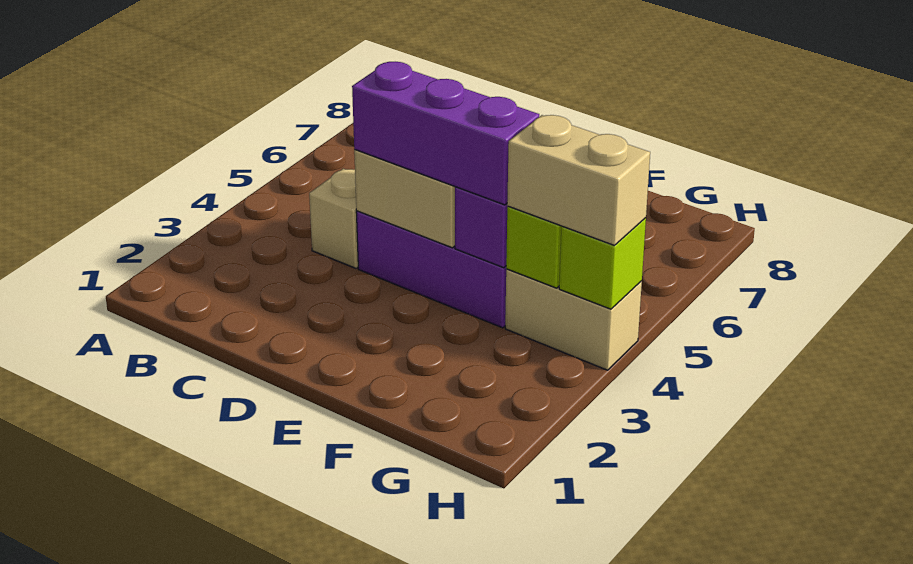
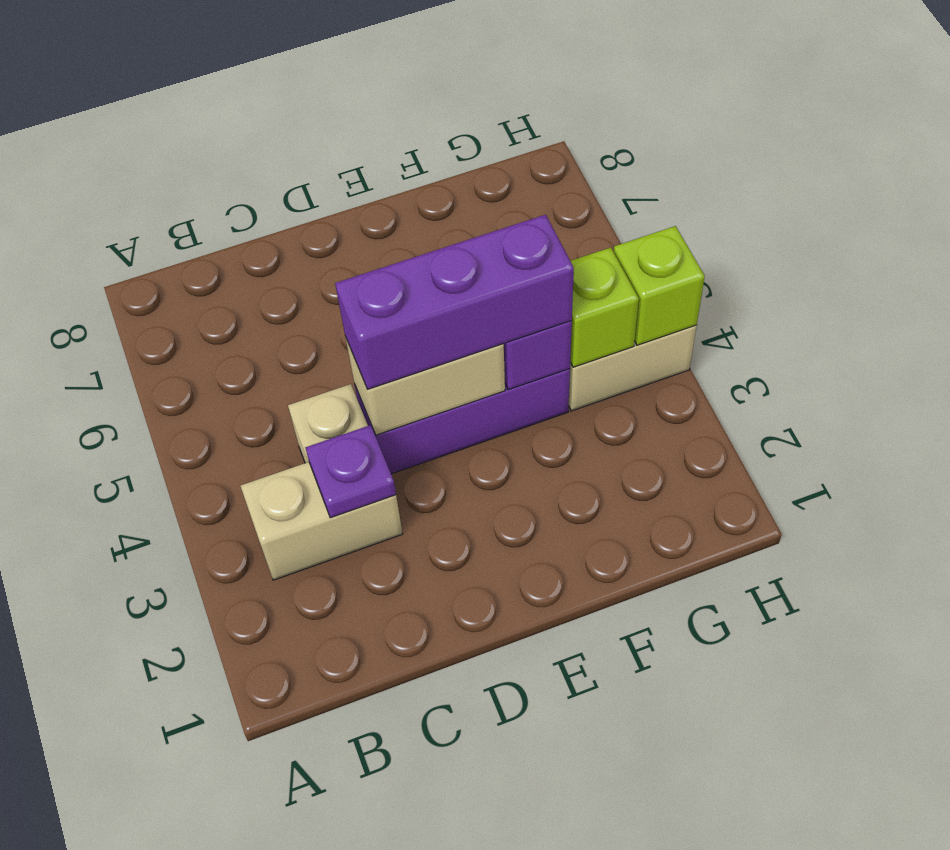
none -> purple plate C3 level 2
tan brick G4:H4 level 3 -> tan brick B3:C3 level 1

